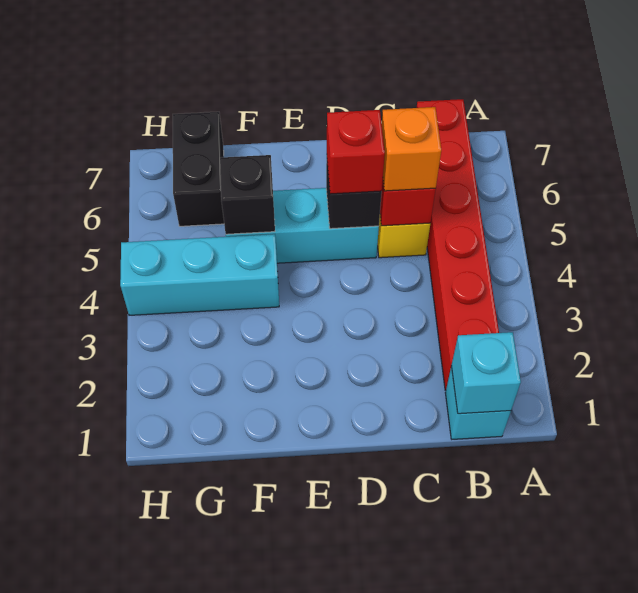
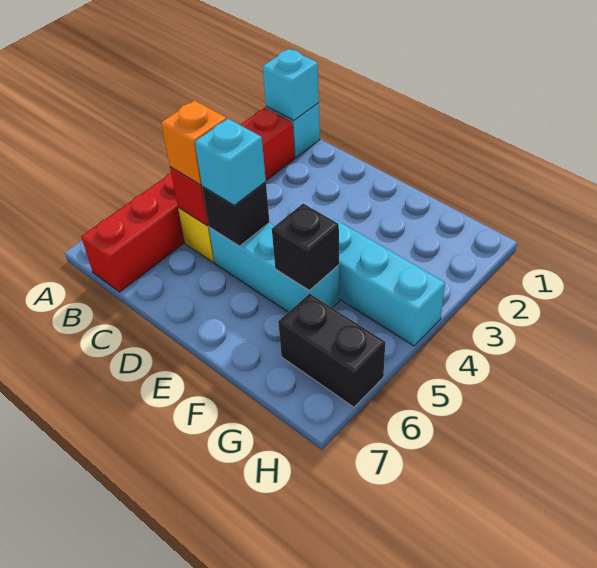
red brick D5 level 3 -> cyan brick D5 level 3
black brick G6:G7 level 1 -> black brick G6:H6 level 1

